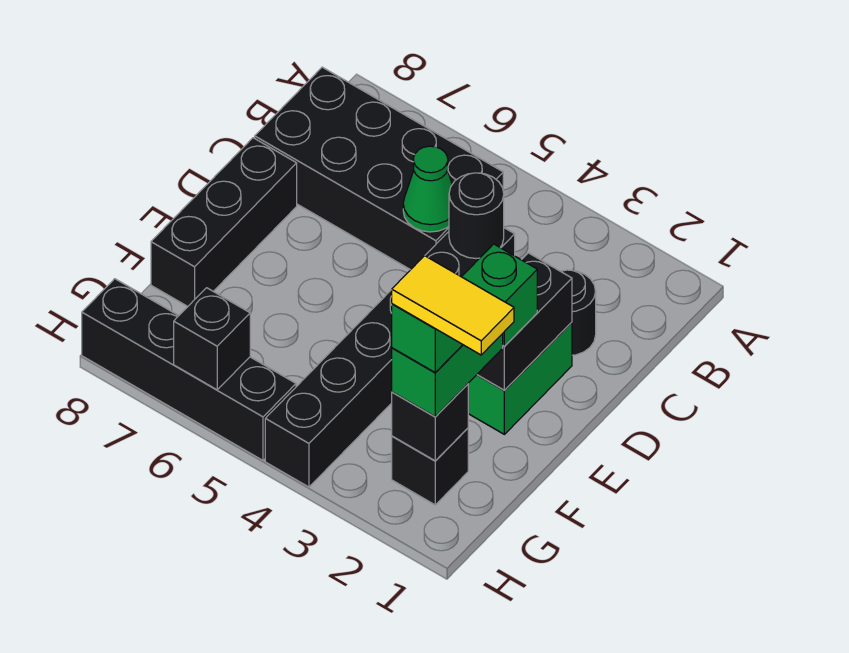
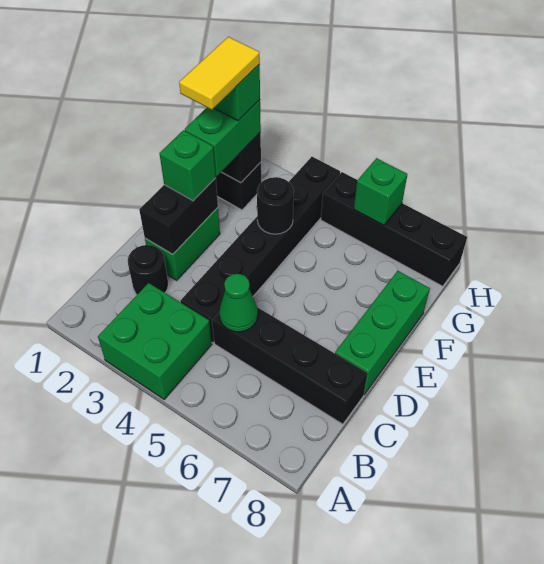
none -> green brick A3:B4 level 1
black brick B5:C8 level 1 -> black brick C5:C8 level 1
black round brick C4 level 2 -> black round brick F4 level 2
black brick D8:F8 level 1 -> green brick D8:F8 level 1
yellow tile G1:G2 level 5 -> yellow tile F2:G2 level 5
black brick H6 level 2 -> green brick H6 level 2

